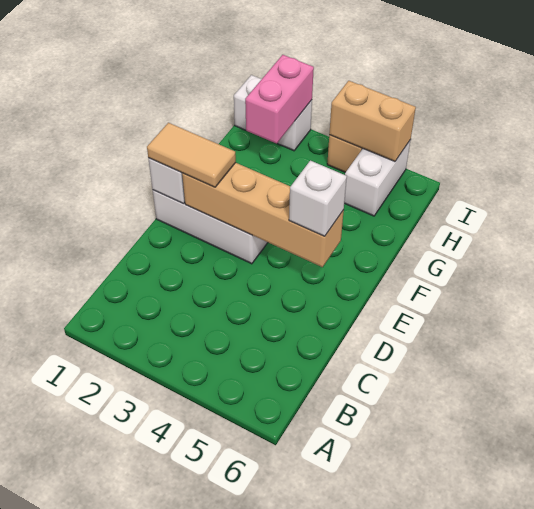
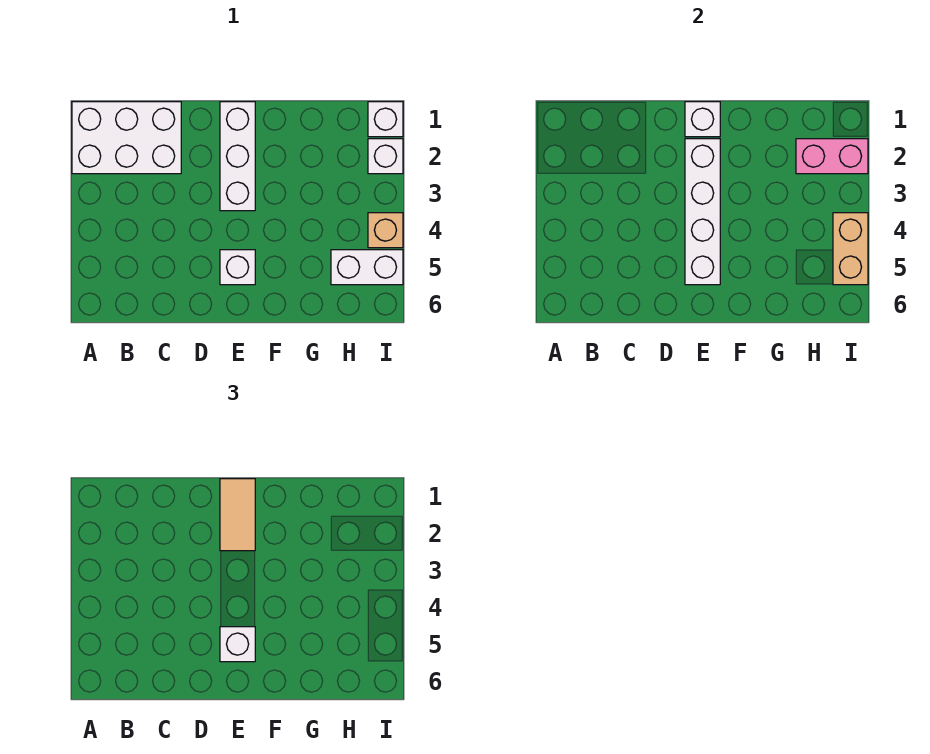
none -> white brick A1:C2 level 1
tan brick E2:E5 level 2 -> white brick E2:E5 level 2
none -> white brick E5 level 1

